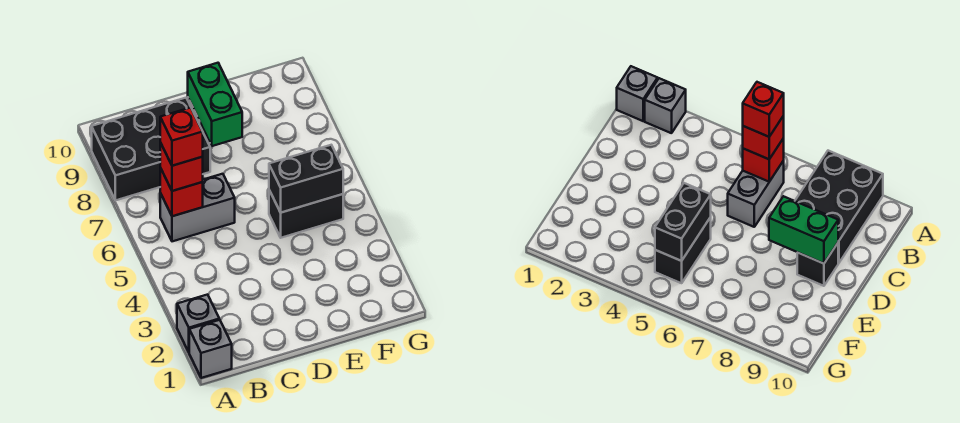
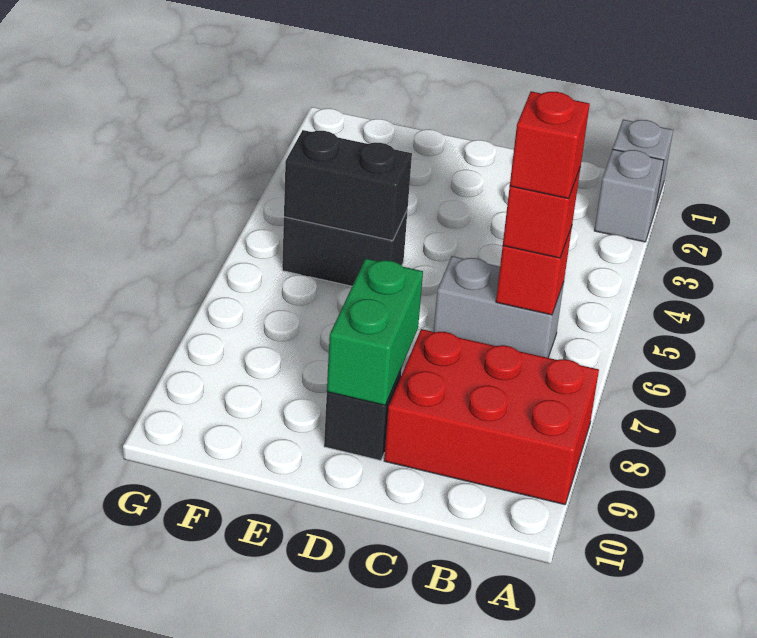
black brick A8:C9 level 1 -> red brick A8:C9 level 1

